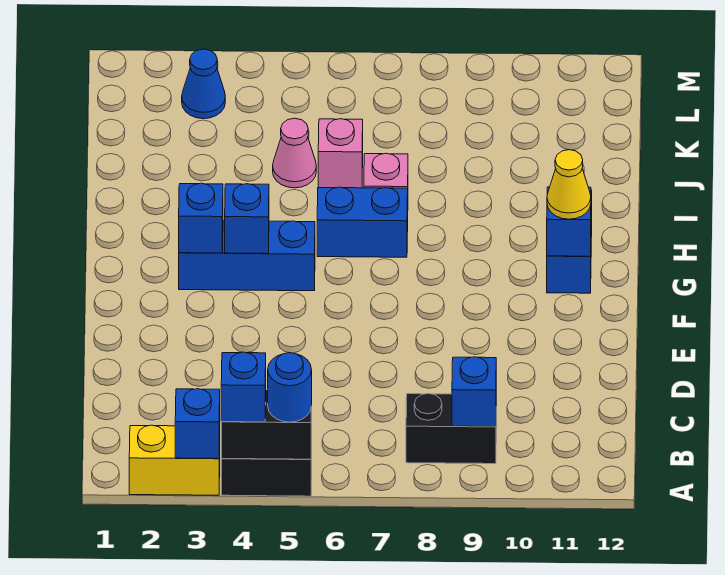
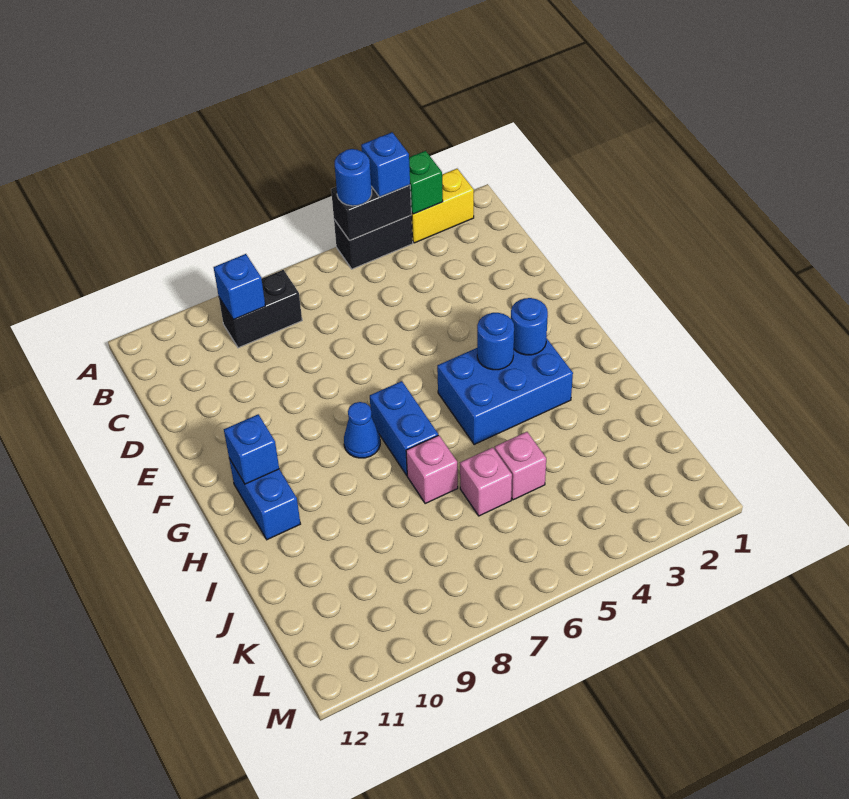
blue brick A3 level 2 -> green brick A3 level 2
blue brick G3:G5 level 1 -> blue brick G3:H5 level 1
blue brick G3 level 2 -> blue round brick G3 level 2
blue brick G4 level 2 -> blue round brick G4 level 2
yellow cone G11 level 3 -> none
blue brick H6:H7 level 1 -> blue brick G7:H7 level 1
pink cone J5 level 1 -> pink brick J5 level 1
blue cone L3 level 1 -> blue cone G8 level 1

